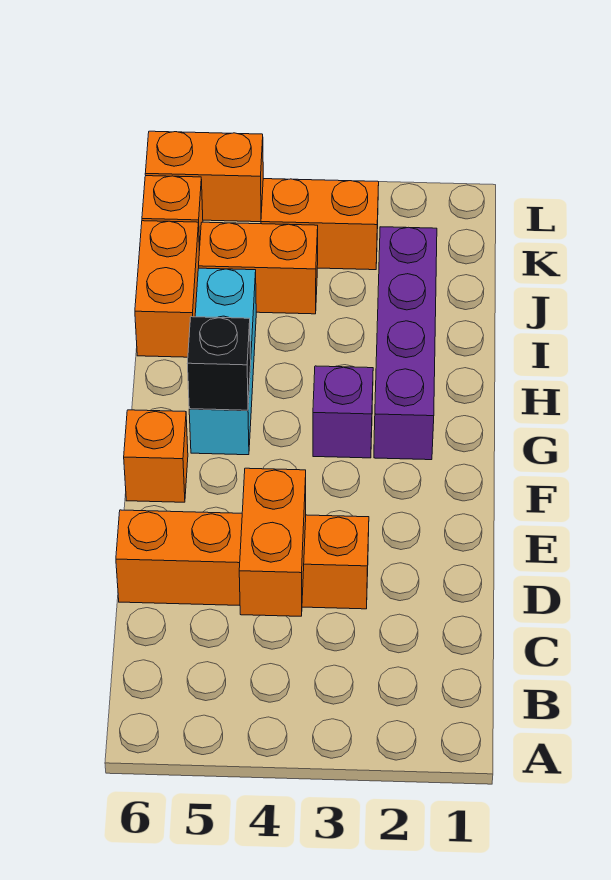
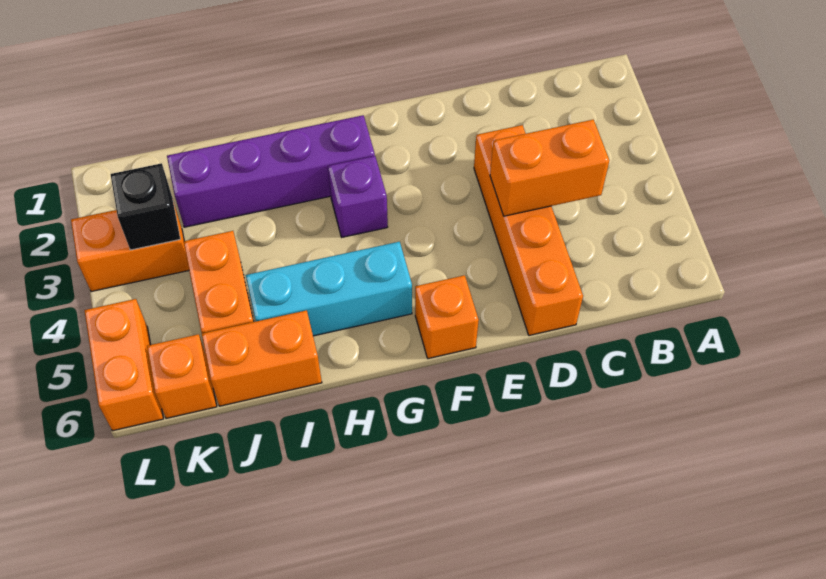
black brick G5 level 2 -> black brick K3 level 2
orange brick K3:K4 level 1 -> orange brick K3:L3 level 1

